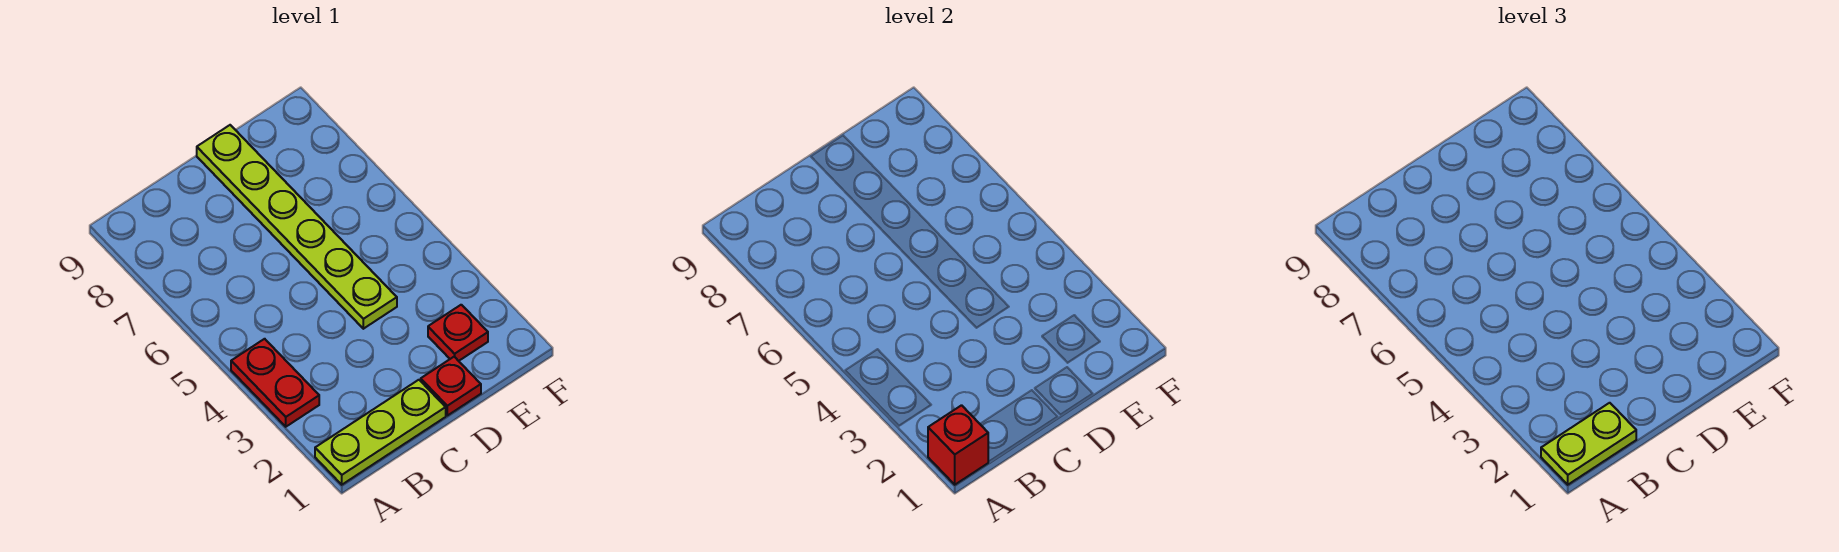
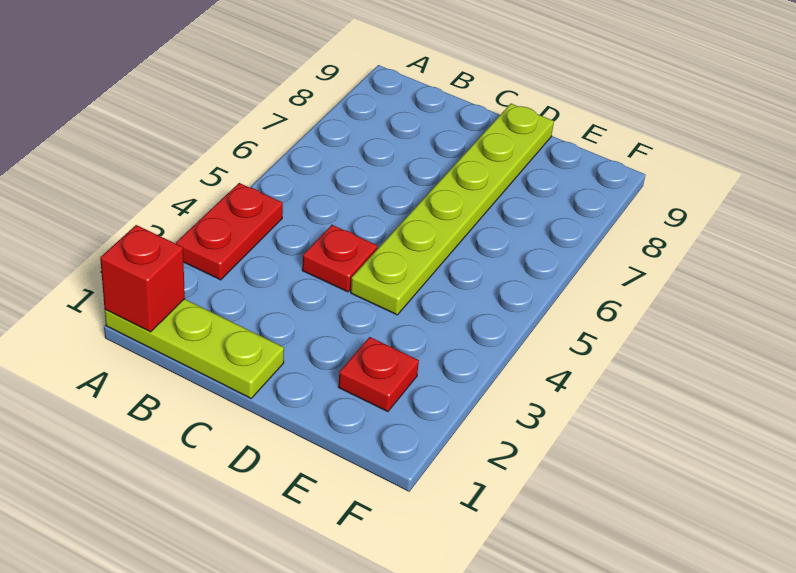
lime plate A1:B1 level 3 -> none
red plate D1 level 1 -> red plate C4 level 1

